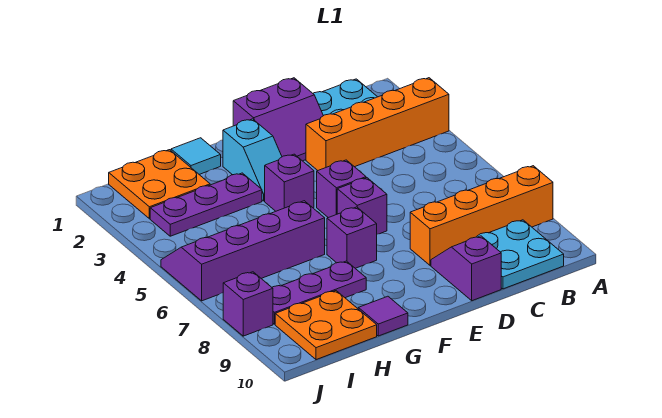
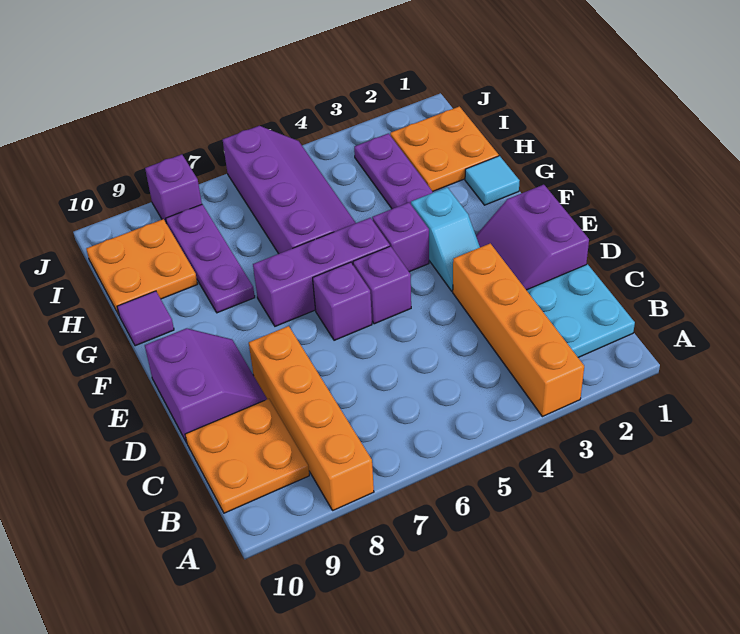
cyan plate B9:C10 level 1 -> orange plate B9:C10 level 1
purple slope D9:D10 level 1 top 10 -> purple slope D9:E10 level 1 top 10
cyan slope F2:F3 level 1 top 2 -> cyan slope E3:F3 level 1 top F
purple brick F7 level 1 -> purple brick F5:F7 level 1

